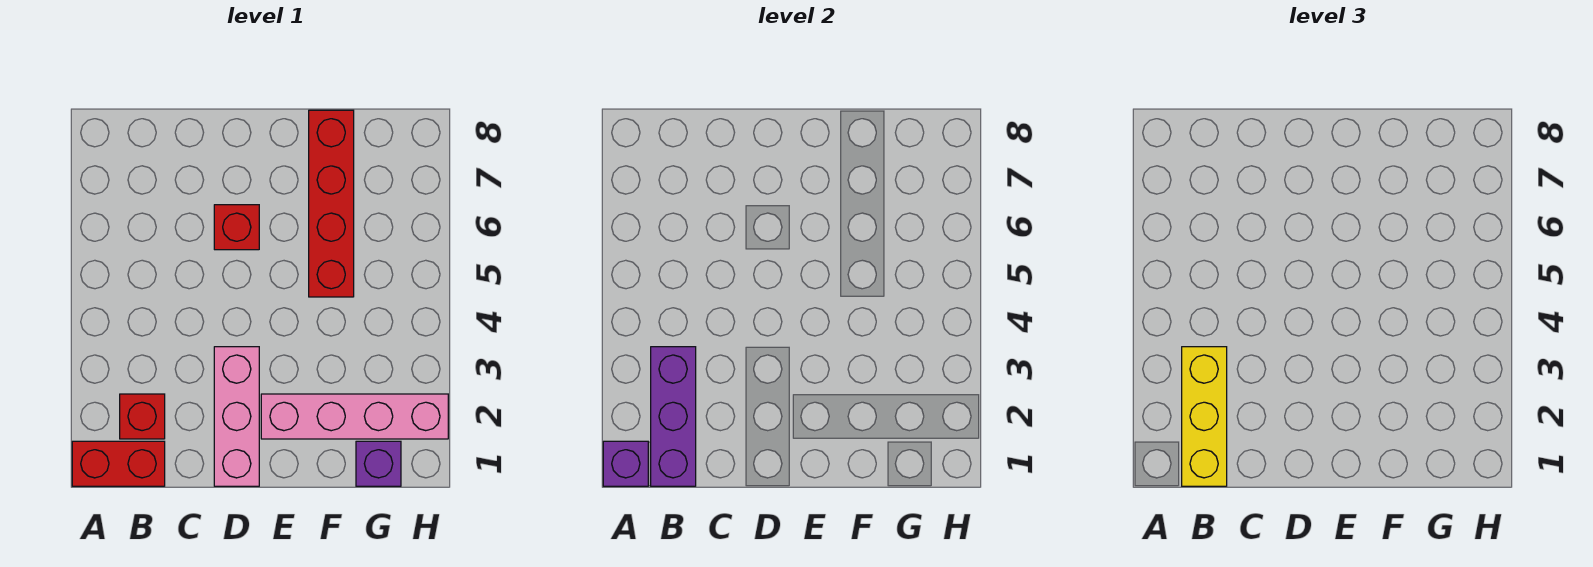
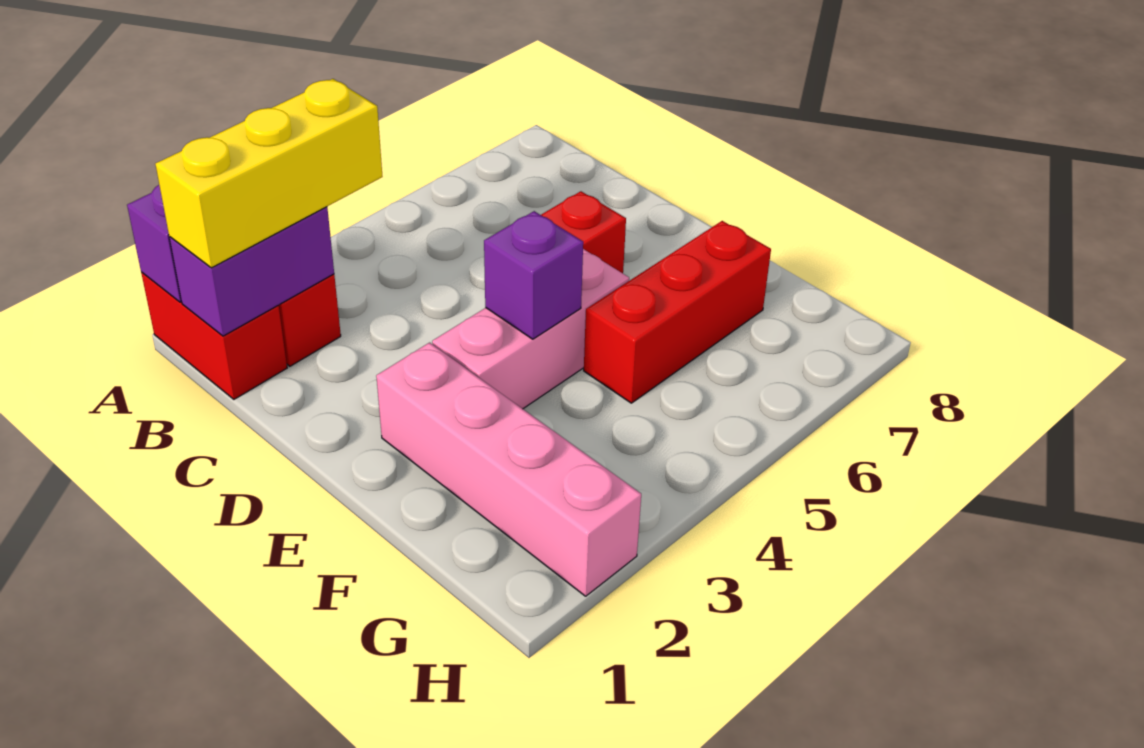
purple brick B1:B3 level 2 -> purple brick B1:B2 level 2
pink brick D1:D3 level 1 -> pink brick E3:E5 level 1
red brick F5:F8 level 1 -> red brick F5:F7 level 1
purple brick G1 level 1 -> purple brick E4 level 2

